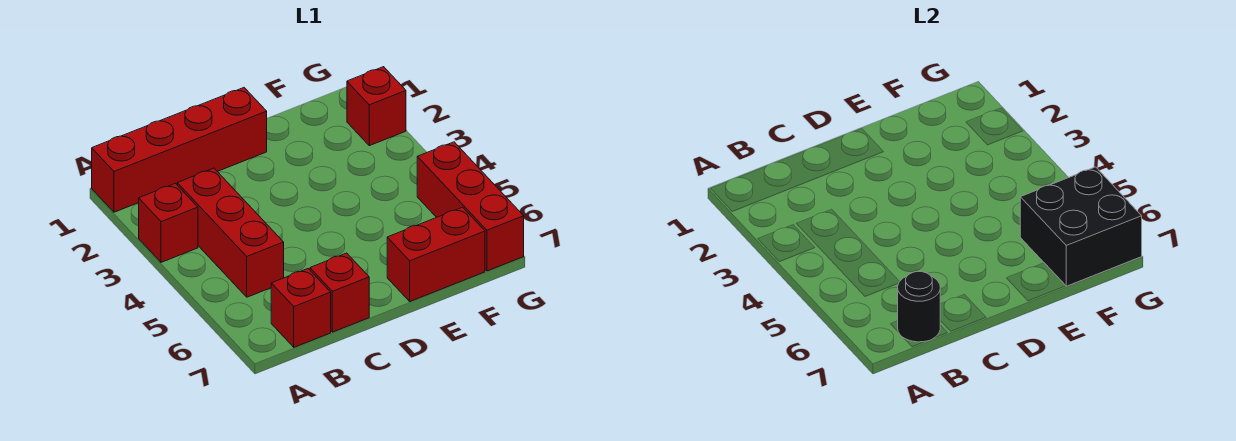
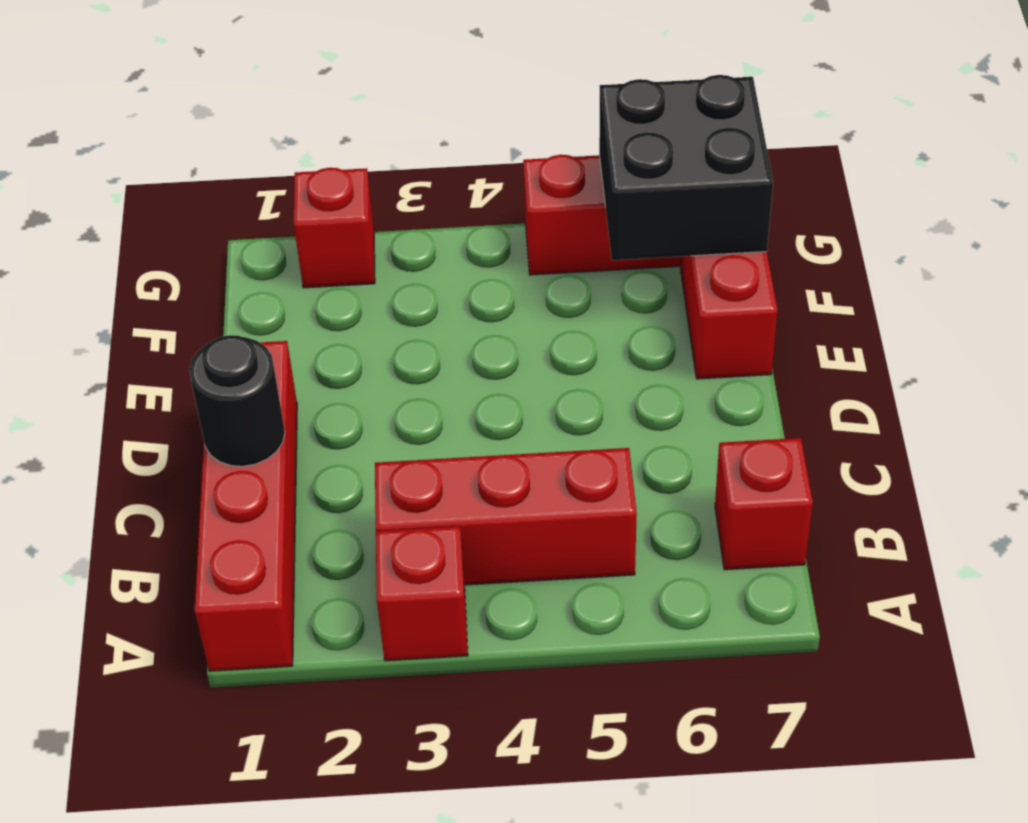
black round brick B7 level 2 -> black round brick C1 level 2
red brick C7 level 1 -> none

